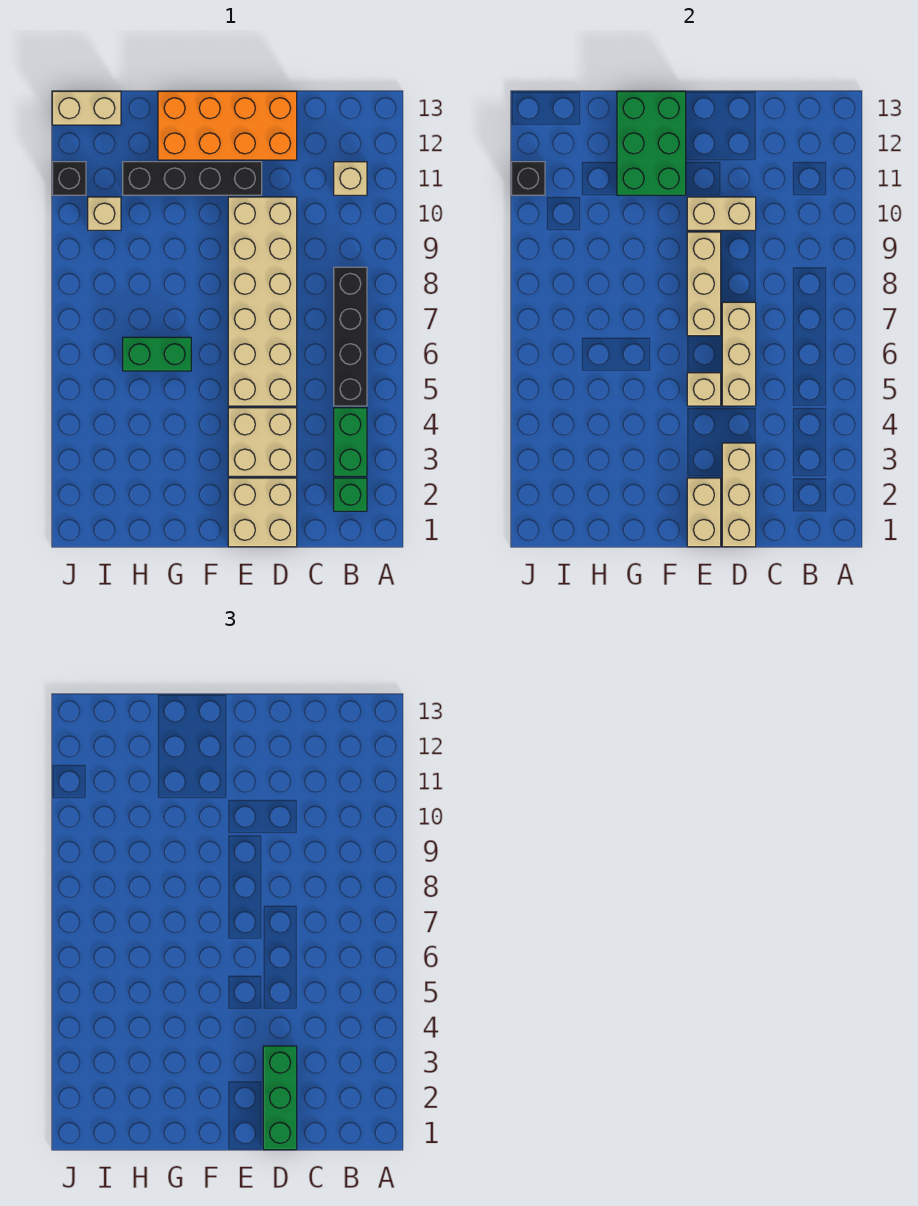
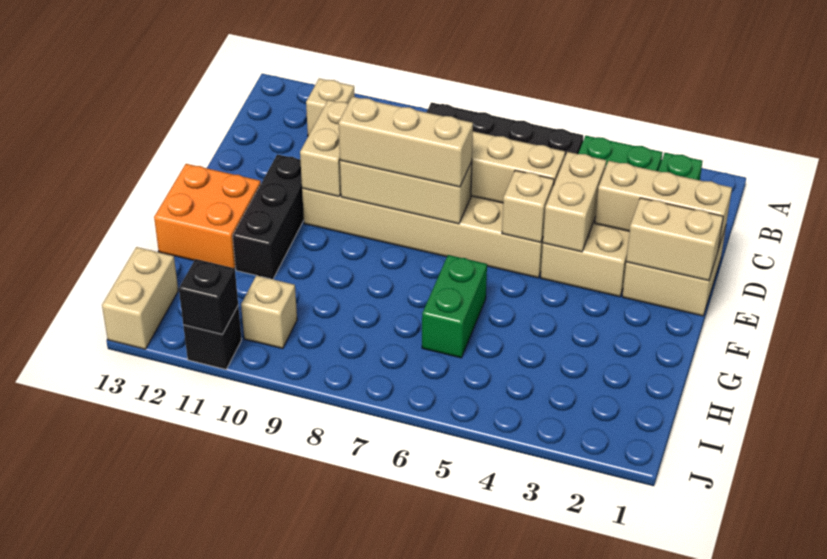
green brick D1:D3 level 3 -> none
none -> tan brick D4:E4 level 2
orange brick D12:G13 level 1 -> orange brick F12:G13 level 1
none -> tan brick E7:E9 level 3
black brick E11:H11 level 1 -> black brick E11:G11 level 1
green brick F11:G13 level 2 -> none

